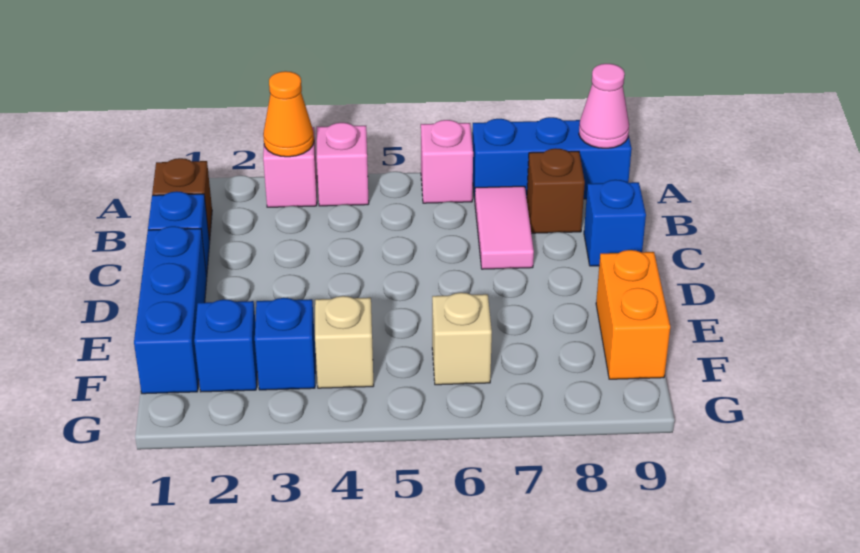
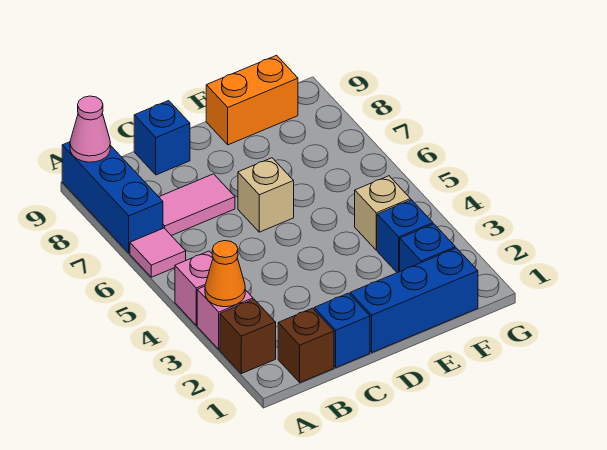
pink brick A6 level 1 -> pink tile A6 level 1
brown brick B8 level 1 -> brown brick A2 level 1
tan brick F6 level 1 -> tan brick D6 level 1

